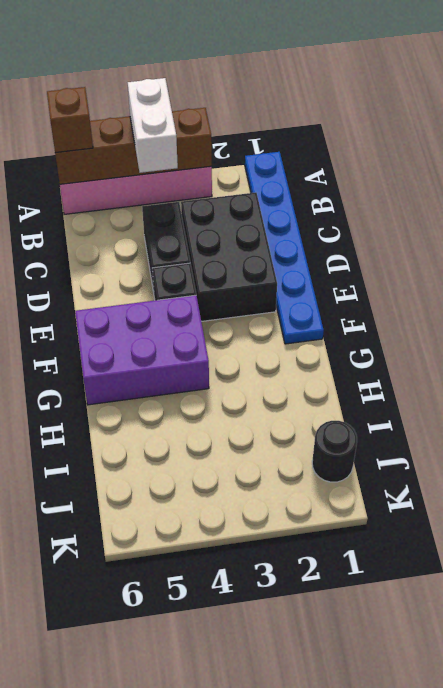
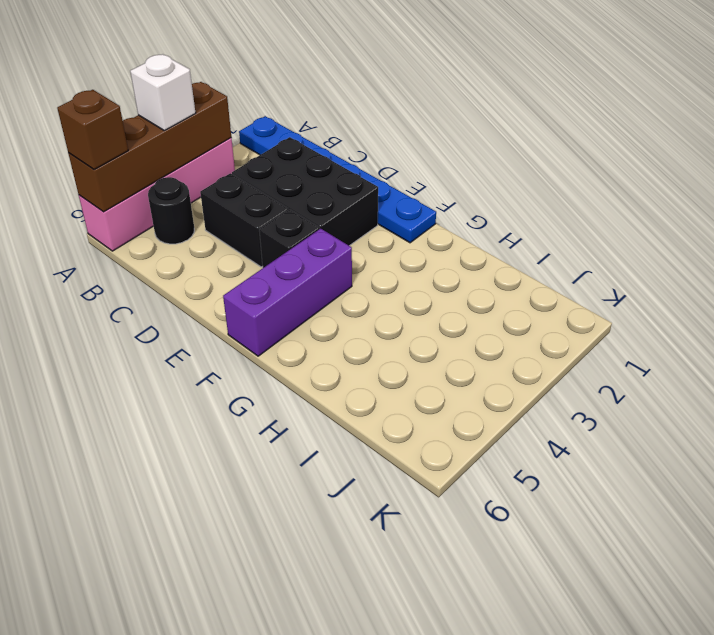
white brick A4:B4 level 3 -> white brick A4 level 3
purple brick F4:G6 level 1 -> purple brick F4:F6 level 1
black round brick J1 level 1 -> black round brick B5 level 1

